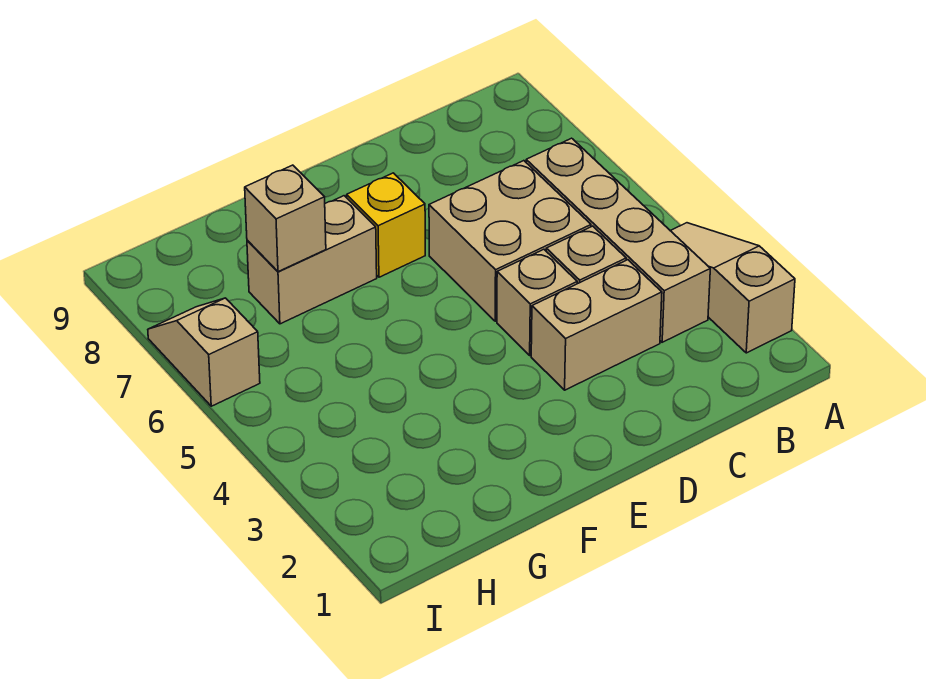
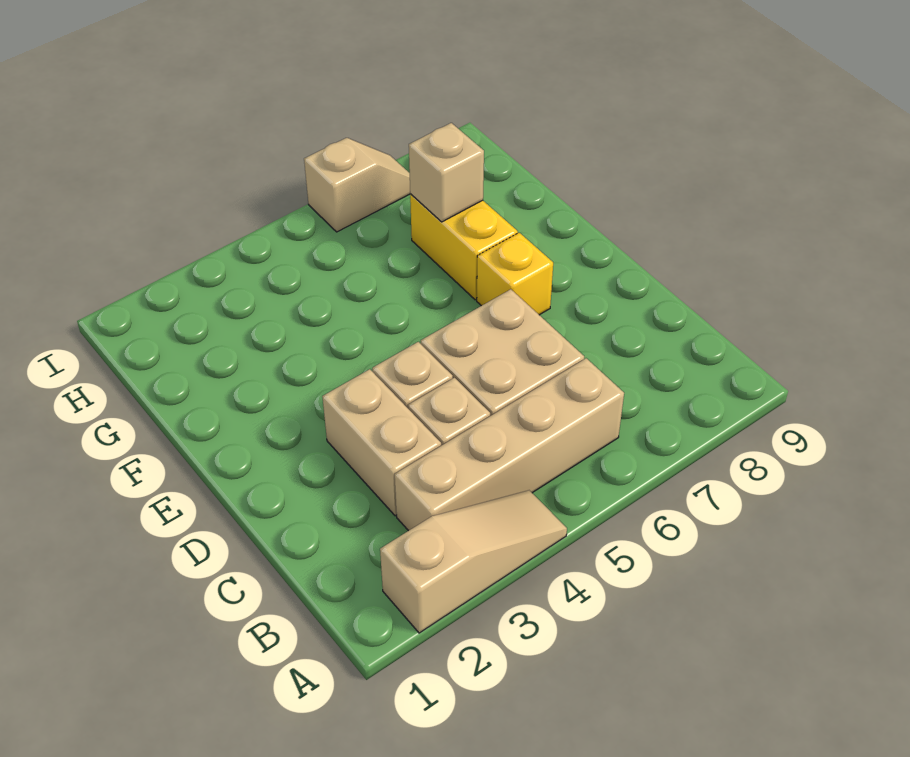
tan brick F7:G7 level 1 -> yellow brick F7:G7 level 1

